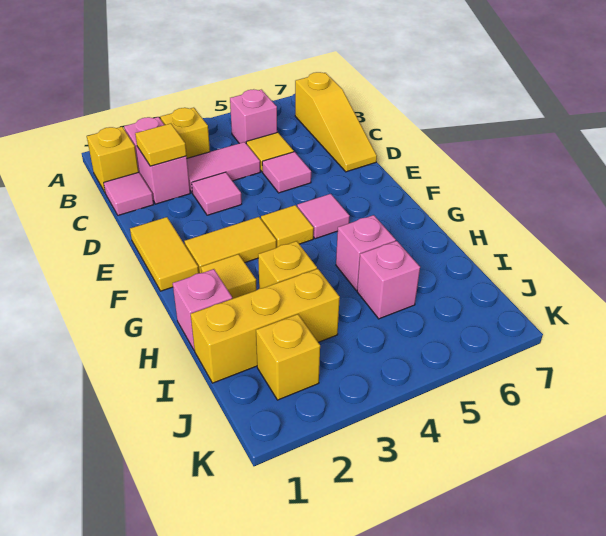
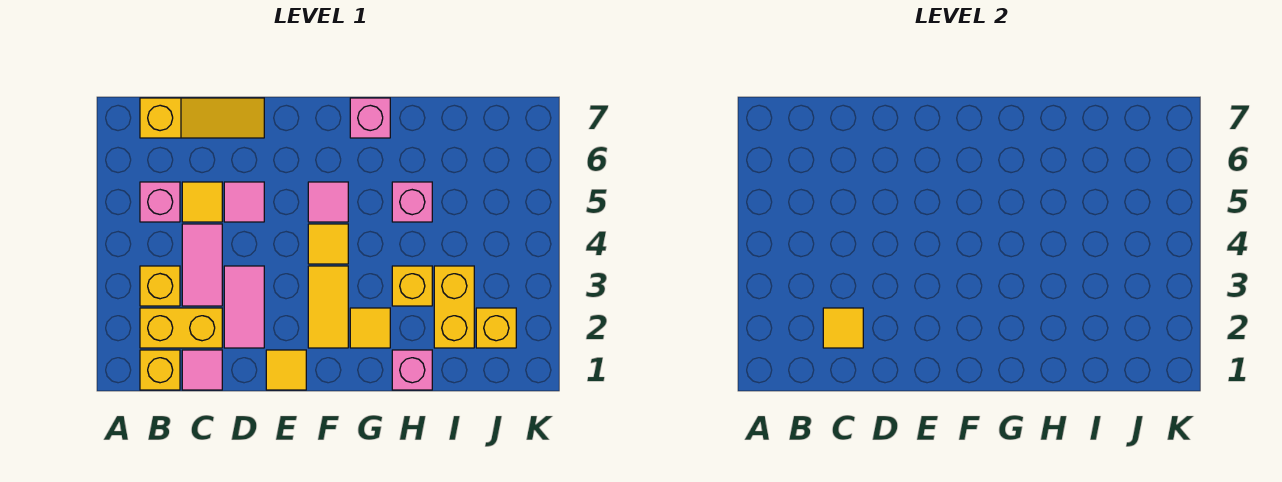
pink brick B2:C2 level 1 -> yellow brick B2:C2 level 1
pink tile D3 level 1 -> pink tile D2:D3 level 1
yellow tile E1:F1 level 1 -> yellow tile E1 level 1
yellow brick I1:I3 level 1 -> yellow brick I2:I3 level 1
pink brick I5 level 1 -> pink brick G7 level 1

